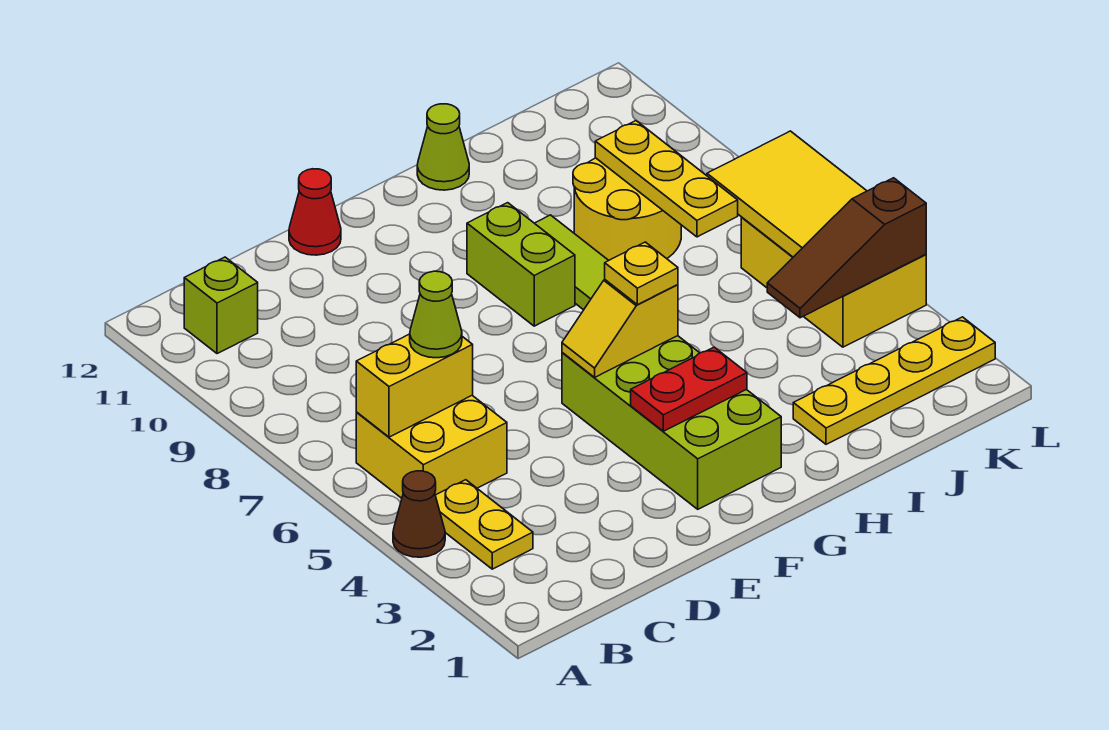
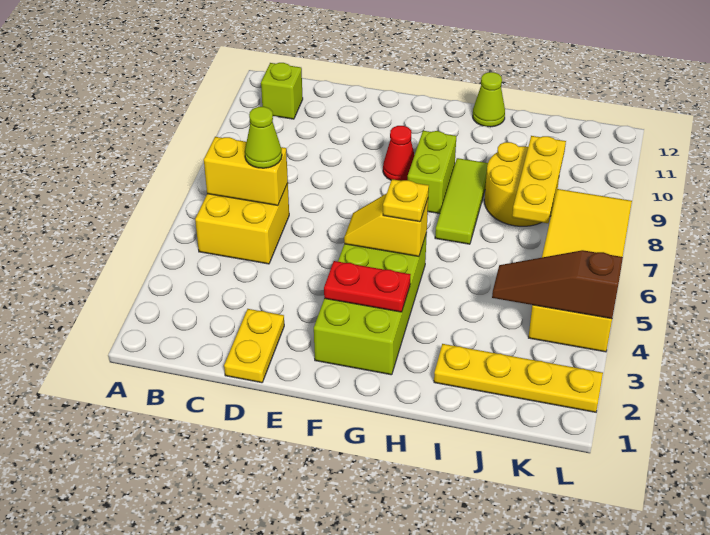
brown cone A4 level 1 -> none
yellow plate B3:B4 level 1 -> yellow plate D1:D2 level 1
red cone E12 level 1 -> red cone F9 level 1

